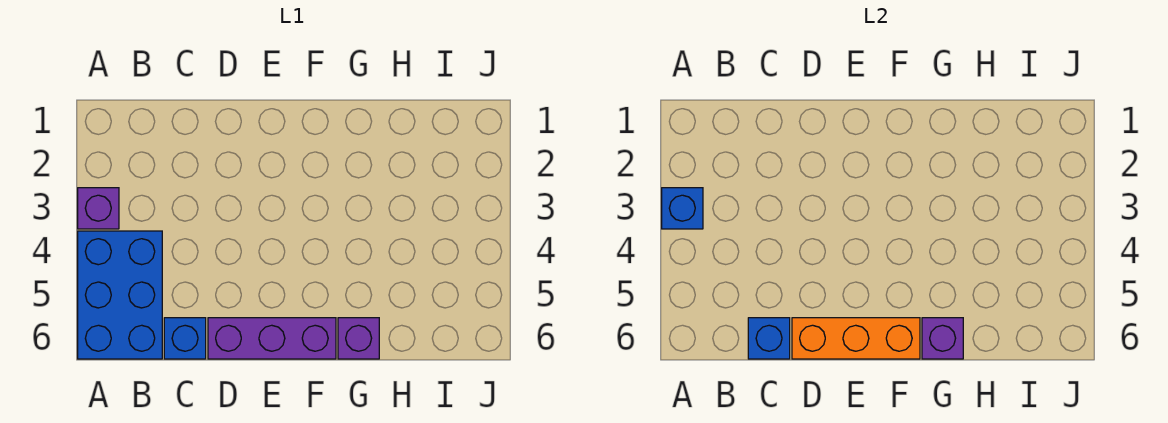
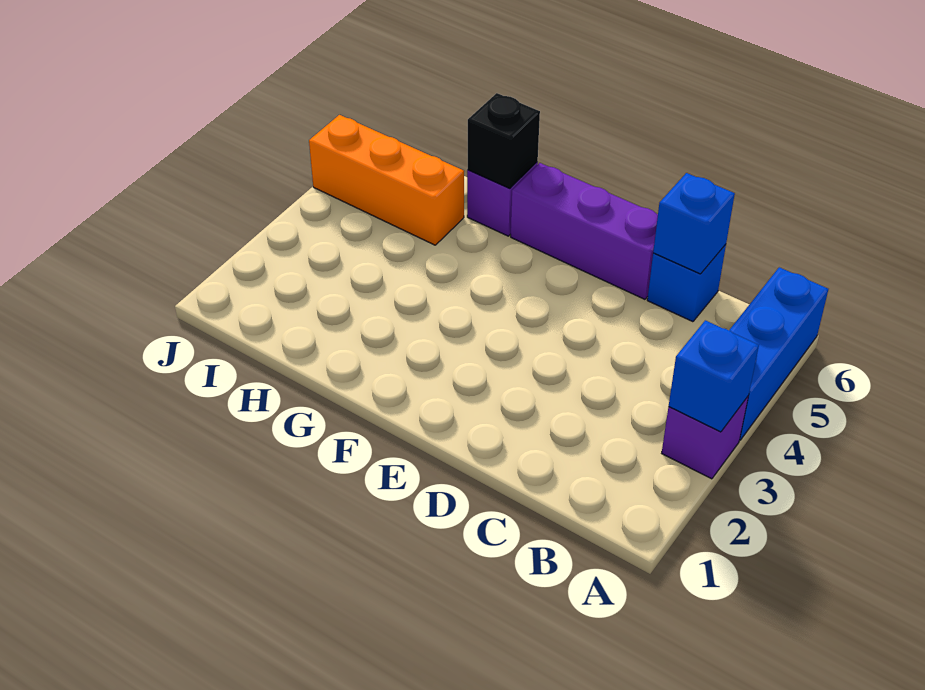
blue brick A4:B6 level 1 -> blue brick A4:A6 level 1
orange brick D6:F6 level 2 -> orange brick H5:J5 level 1
purple brick G6 level 2 -> black brick G6 level 2

